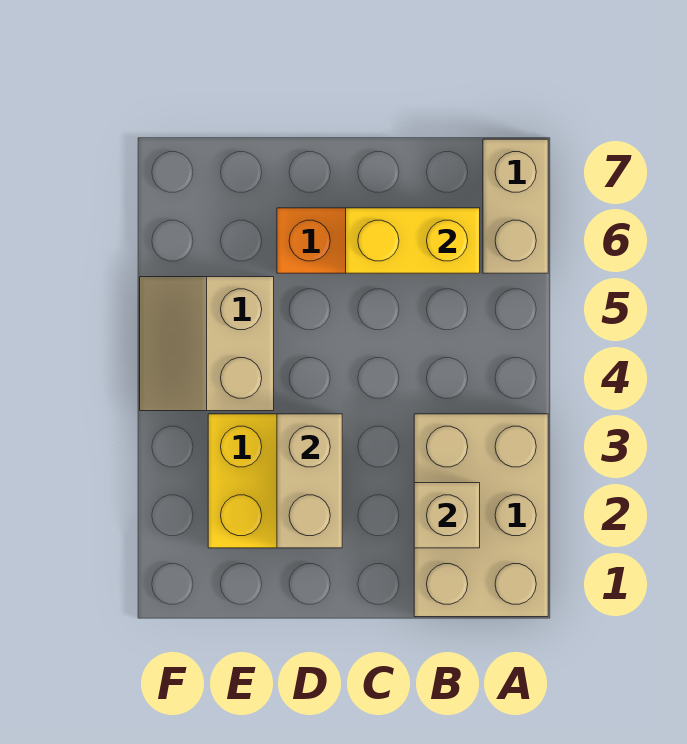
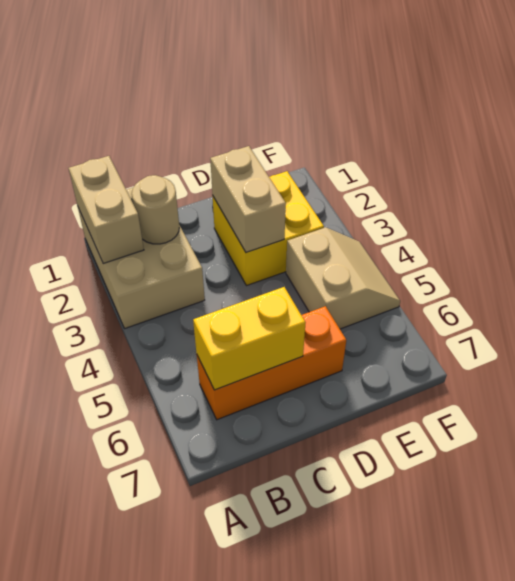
tan brick A6:A7 level 1 -> tan brick A1:A2 level 2
tan brick B2 level 2 -> tan round brick B2 level 2

